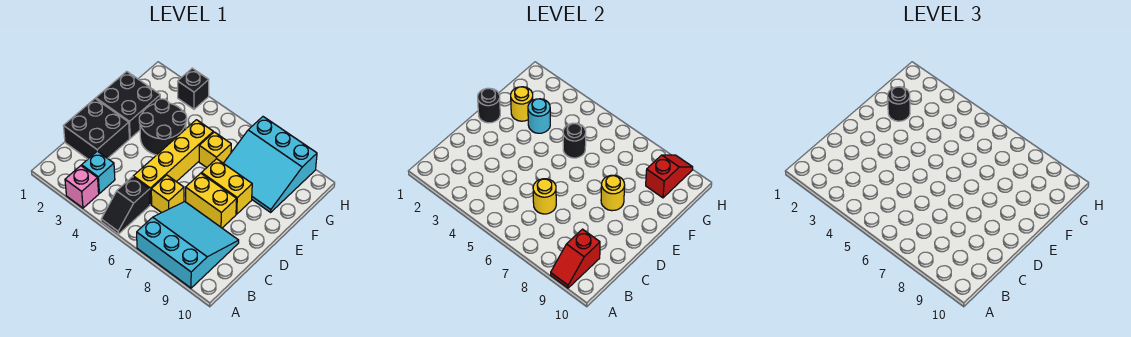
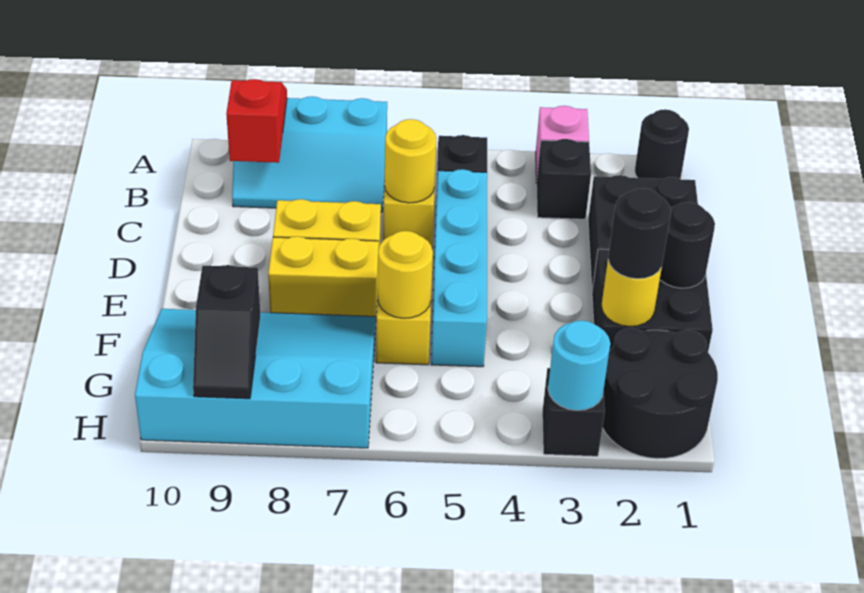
cyan slope A7:C9 level 1 top A -> cyan slope A7:B9 level 1 top A
cyan brick B3 level 1 -> black brick B3 level 1
yellow brick C5:F5 level 1 -> cyan brick C5:F5 level 1
black round brick E3:F4 level 1 -> black round brick G1:H2 level 1
yellow round brick E8 level 2 -> yellow round brick F6 level 2
cyan round brick F3 level 2 -> cyan round brick H3 level 2
black round brick F5 level 2 -> black round brick A1 level 1
cyan slope F7:H9 level 1 top H -> cyan slope F7:H10 level 1 top H
red slope G9:H9 level 2 top G -> black slope G9:H9 level 2 top G

